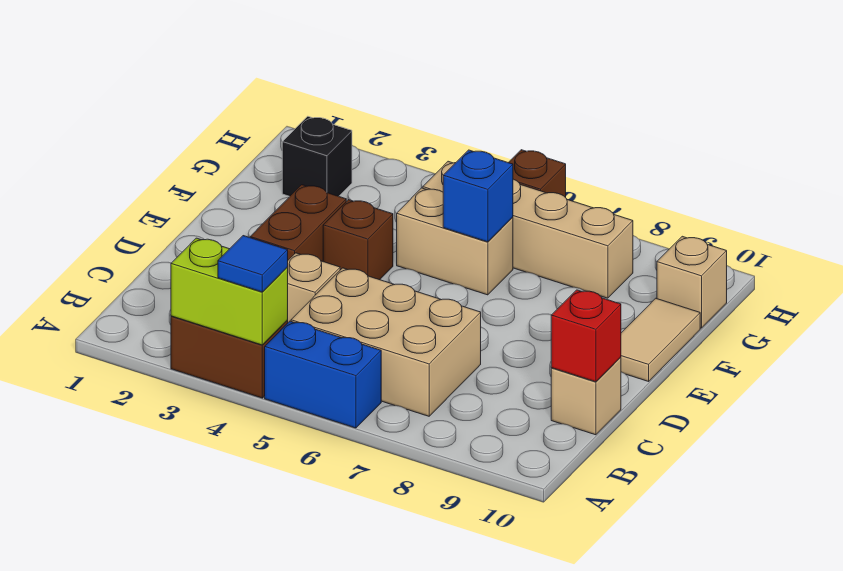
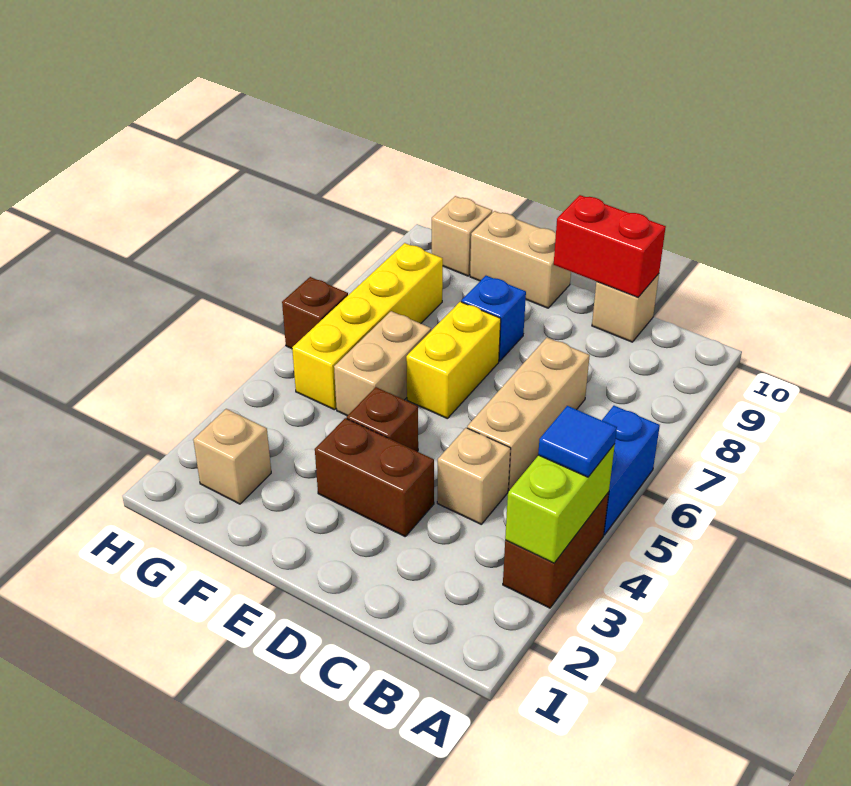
tan brick B5:C7 level 1 -> tan brick C5:C7 level 1
red brick C10 level 2 -> red brick C10:D10 level 2
none -> yellow brick E6:E7 level 1
tan tile E10:F10 level 1 -> tan brick E10:F10 level 1
blue brick F6 level 2 -> blue brick E8 level 1
black brick G2 level 1 -> tan brick G2 level 1
tan brick G5:G8 level 1 -> yellow brick G5:G8 level 1

